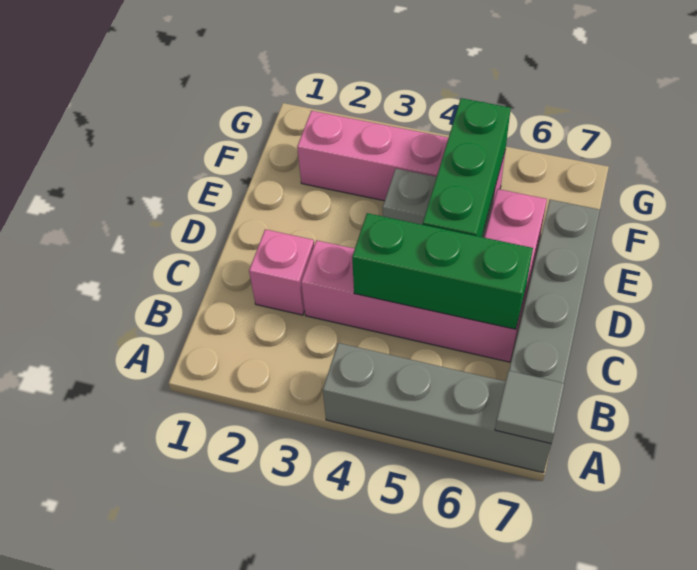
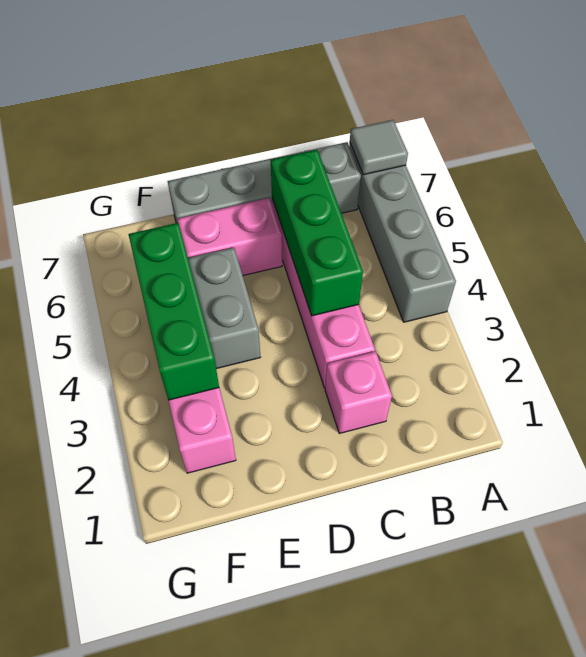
green brick D5:F5 level 2 -> green brick F3:F5 level 2

